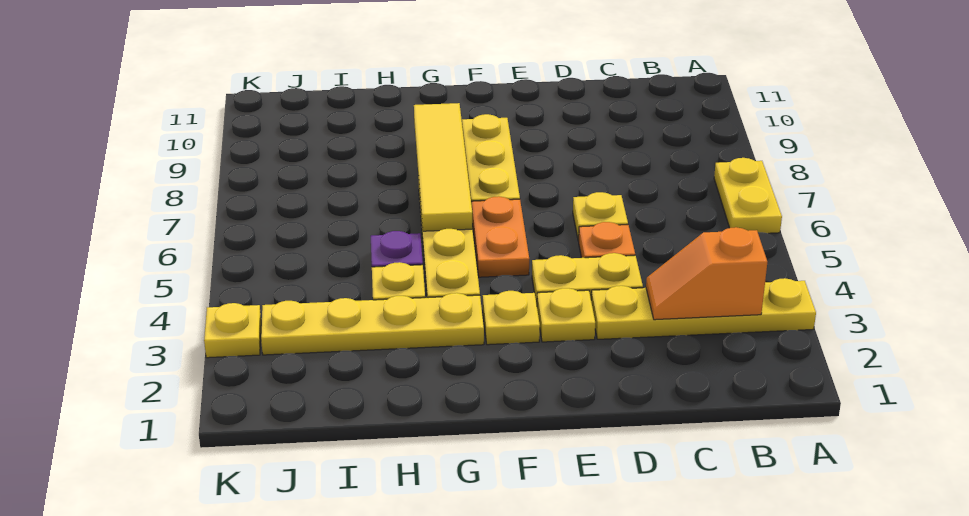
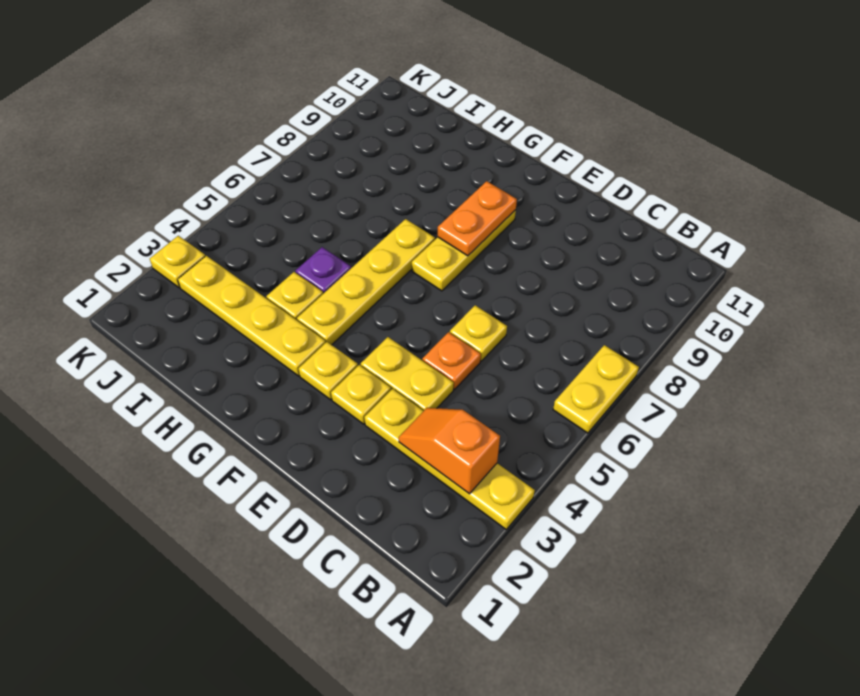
orange plate F5:F6 level 1 -> orange plate F8:F9 level 2
yellow tile G6:G9 level 2 -> none

